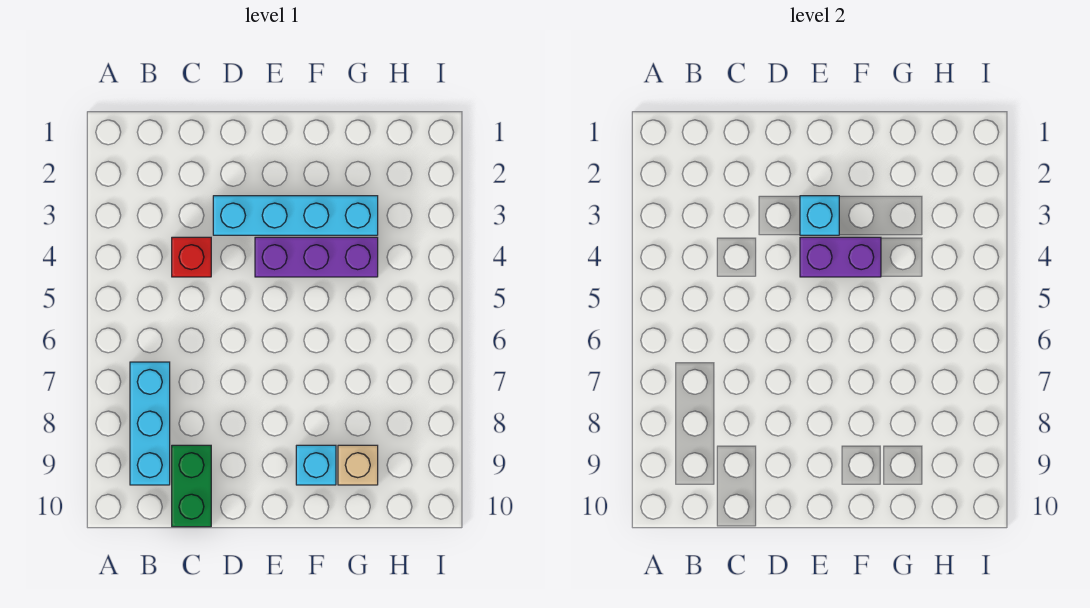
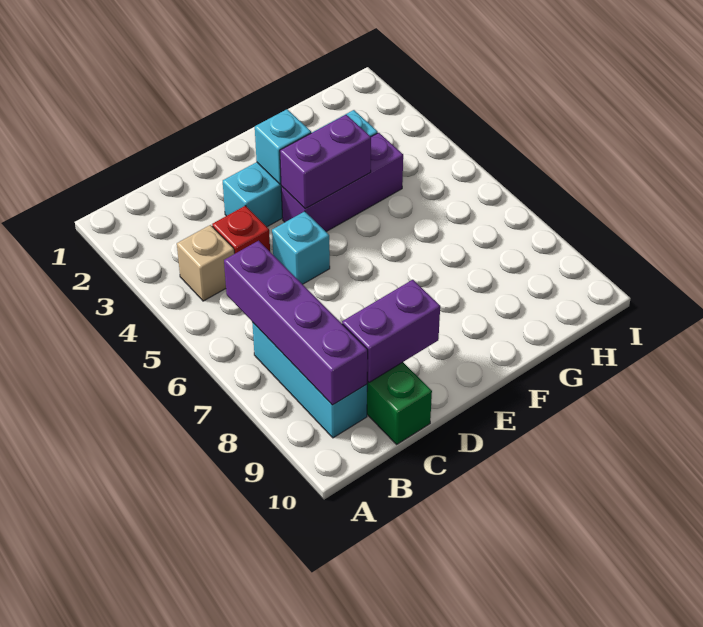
none -> purple brick B6:B9 level 2
none -> purple brick C9:D9 level 2
cyan brick F9 level 1 -> cyan brick D5 level 1
tan brick G9 level 1 -> tan brick B4 level 1

